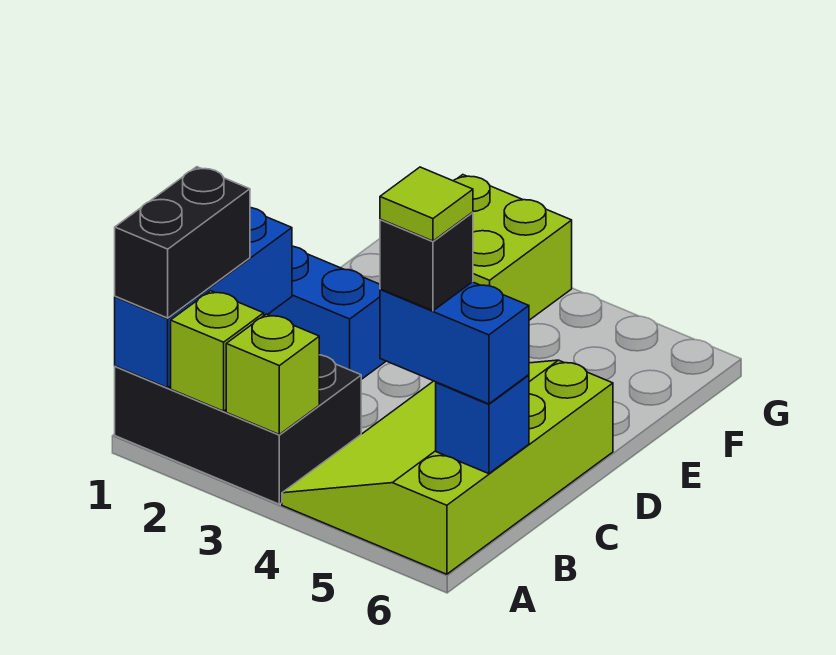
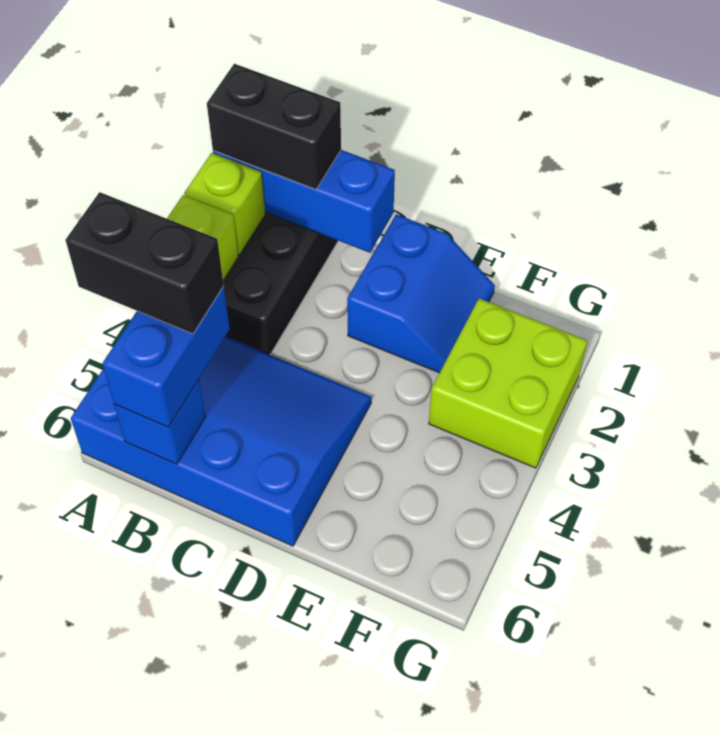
lime slope A4:D6 level 1 top 6 -> blue slope A4:D6 level 1 top 6
black brick B5 level 4 -> black brick A5:B5 level 4
lime tile B5 level 5 -> none

